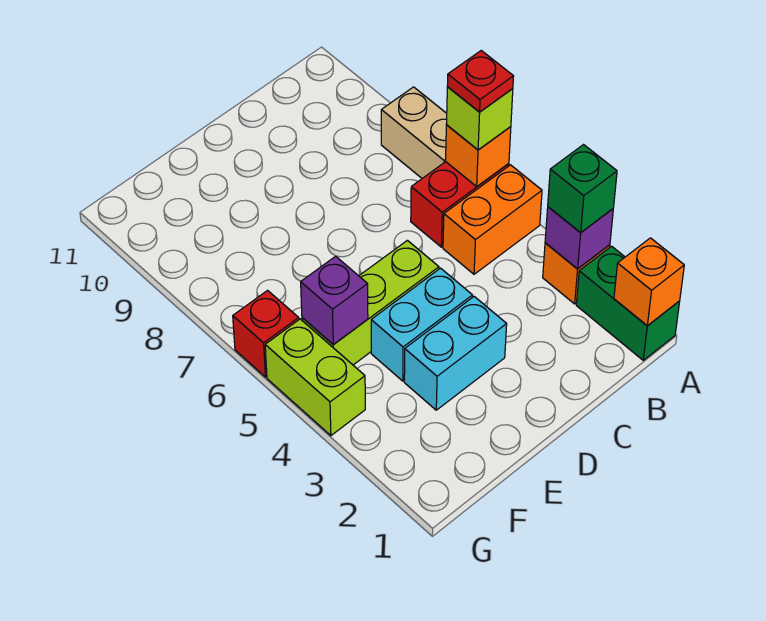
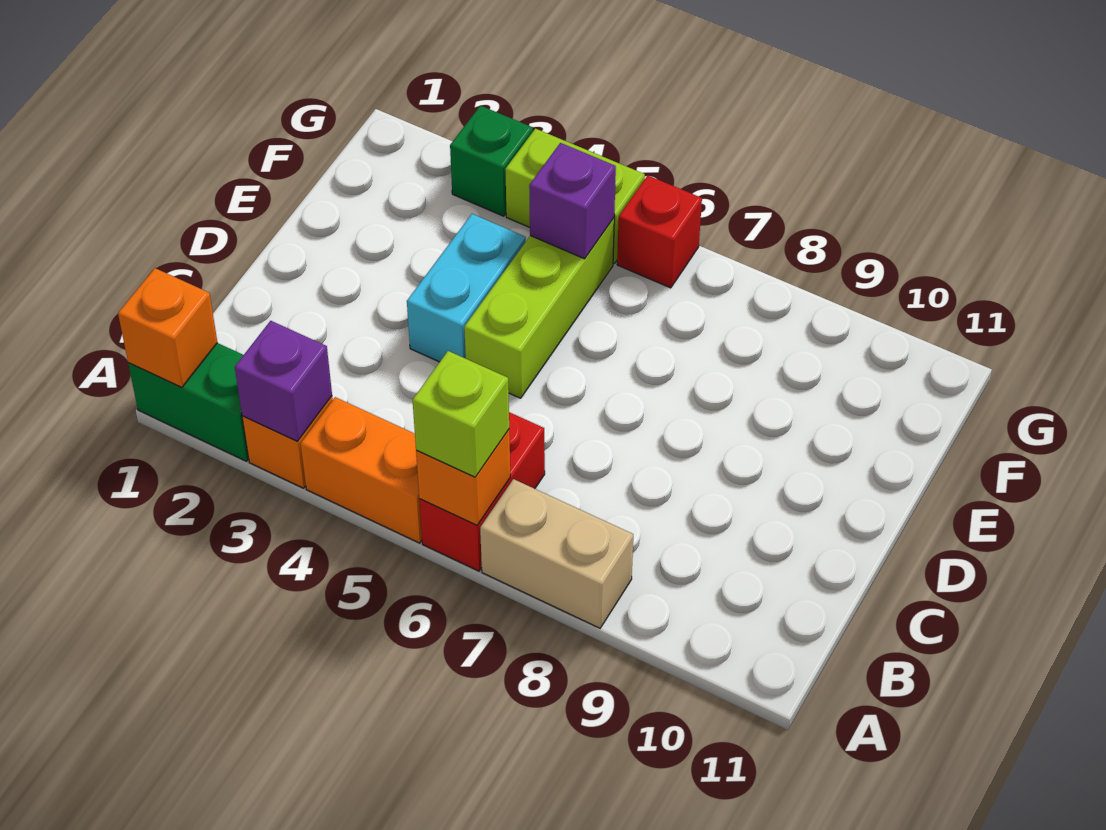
green brick A3 level 3 -> green brick G3 level 1
orange brick A5:B5 level 1 -> orange brick A4:A5 level 1
red plate A6 level 4 -> none
cyan brick D3:E3 level 1 -> none

